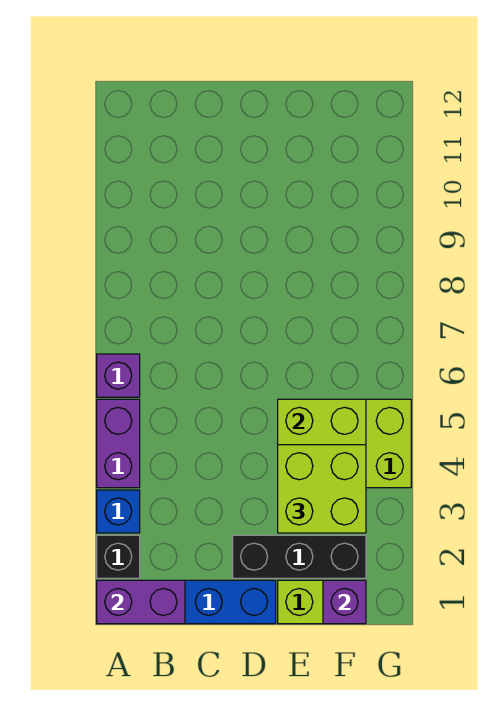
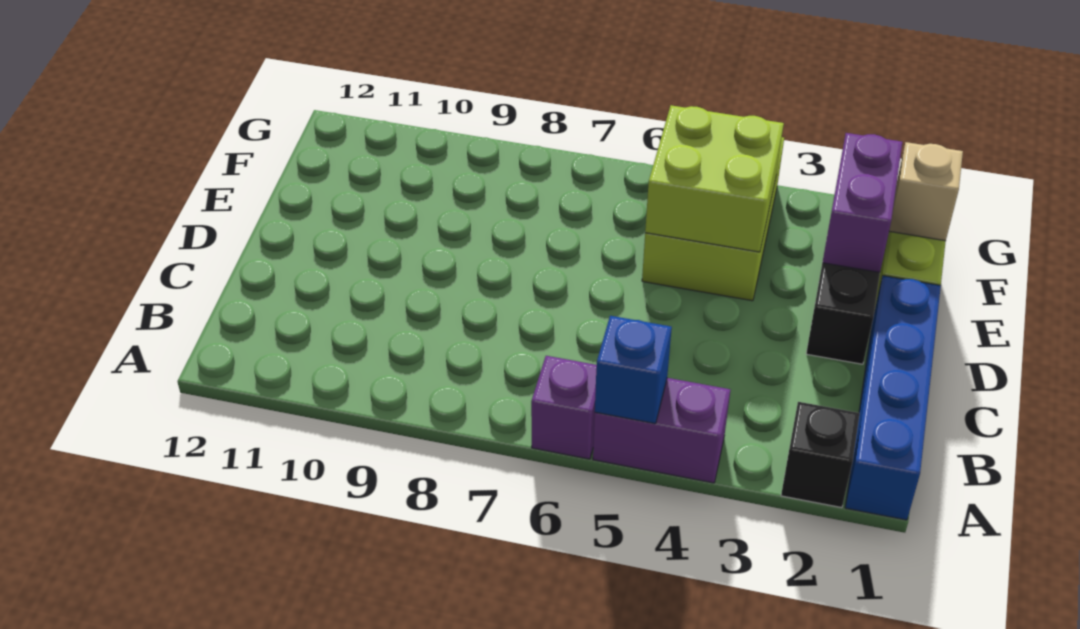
purple brick A1:B1 level 2 -> purple brick E2:F2 level 2
blue brick A3 level 1 -> blue brick A5 level 2
lime brick E3:F4 level 3 -> none
purple brick F1 level 2 -> tan brick F1 level 2

